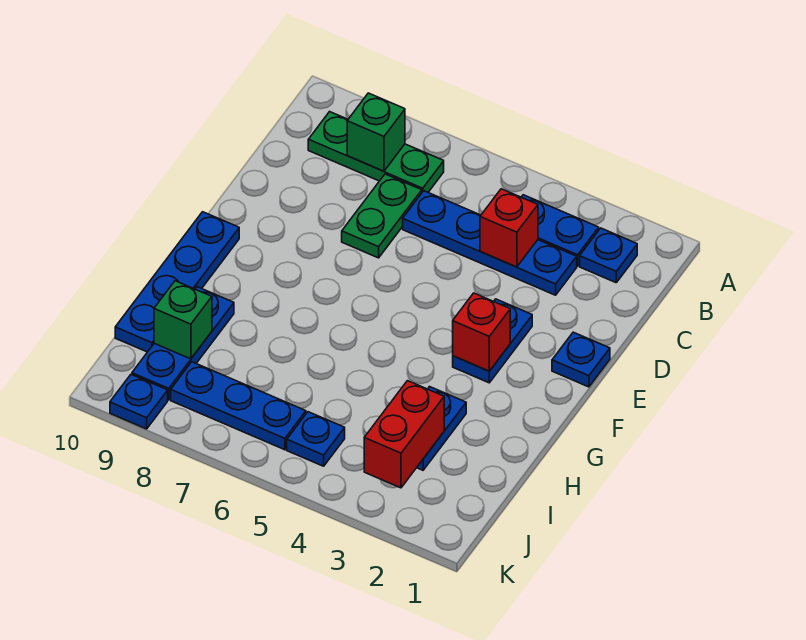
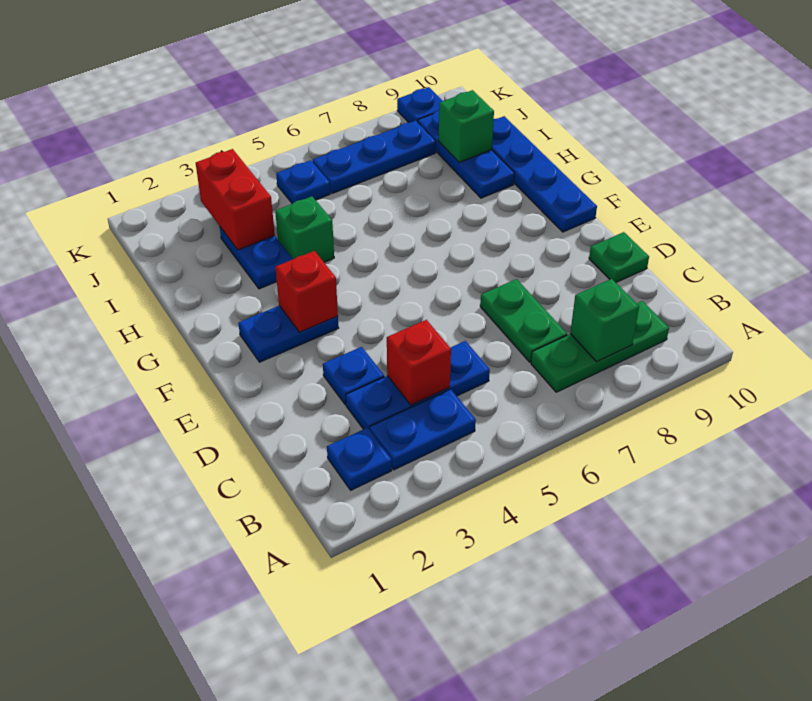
blue plate C3:C6 level 1 -> blue plate C3:C5 level 1
none -> green plate D10 level 1
blue plate E1 level 1 -> blue plate D3 level 1
blue plate E3:F3 level 1 -> blue plate F2:F3 level 1
none -> green brick H4 level 1

